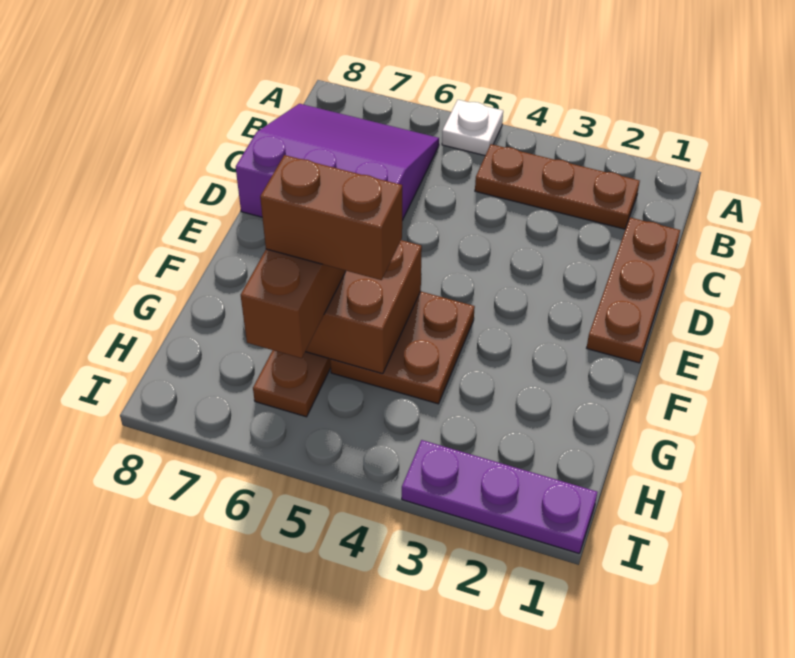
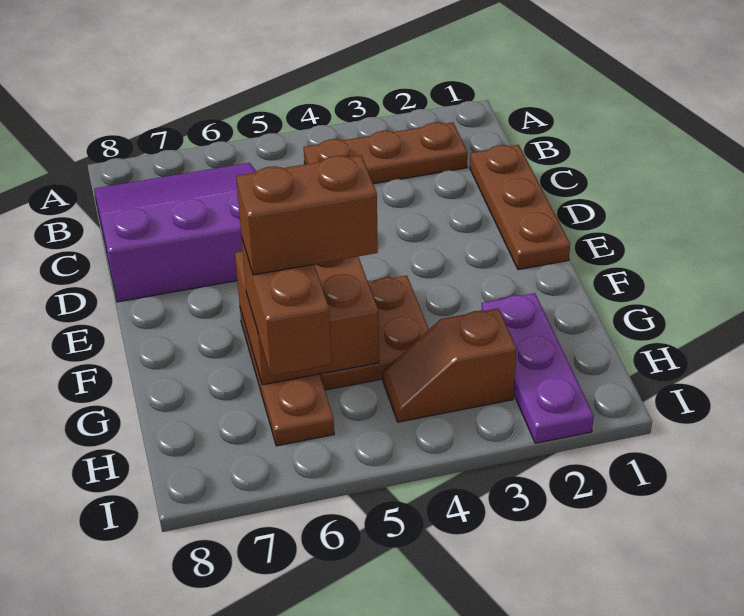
white plate A5 level 1 -> none
none -> brown slope H3:H4 level 1 top 3
purple plate I1:I3 level 1 -> purple plate G2:I2 level 1

